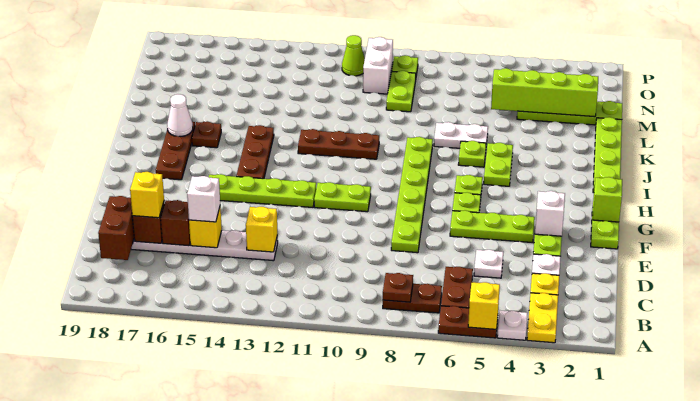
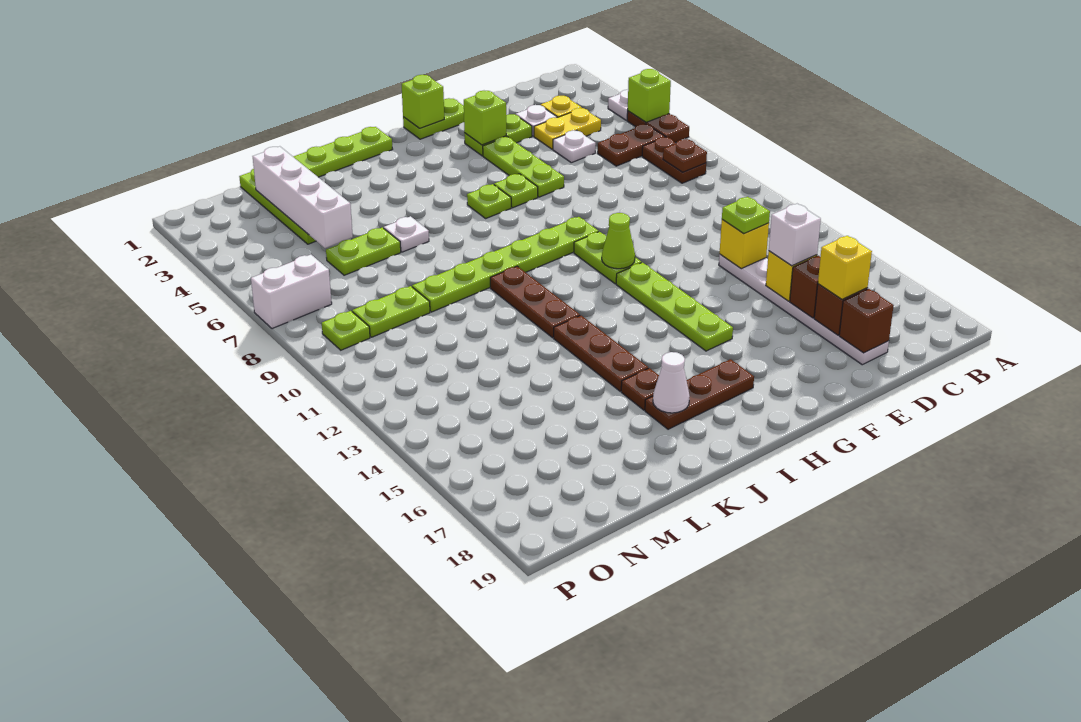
yellow plate A3:B3 level 1 -> yellow plate C4:D4 level 1
yellow brick A5 level 2 -> lime brick A5 level 2
brown brick C18:D18 level 2 -> brown brick D18 level 2
lime plate E8:J8 level 1 -> lime plate G9:L9 level 1
white brick F3 level 2 -> lime brick F3 level 2
brown plate H14:J14 level 1 -> brown plate J13:J15 level 1
lime plate I5:J5 level 1 -> lime plate L6:M6 level 1
lime plate J6 level 1 -> lime plate D13 level 3
white plate K6:K7 level 1 -> white plate K6 level 1
lime brick M2:M5 level 2 -> white brick M2:M5 level 2
white brick N10:O10 level 1 -> white brick O7:P7 level 1
lime cone O11 level 1 -> lime cone G11 level 2

